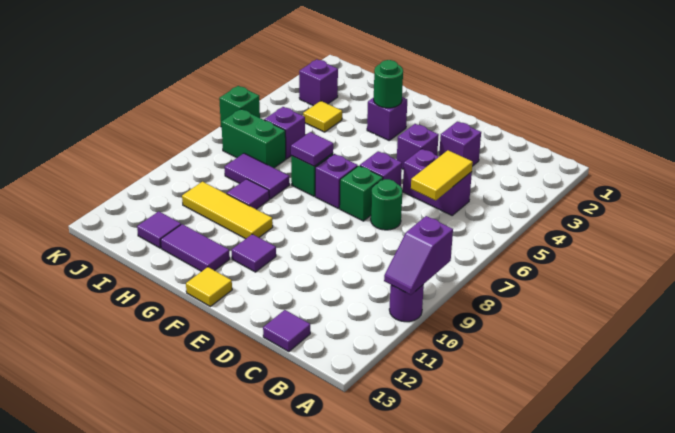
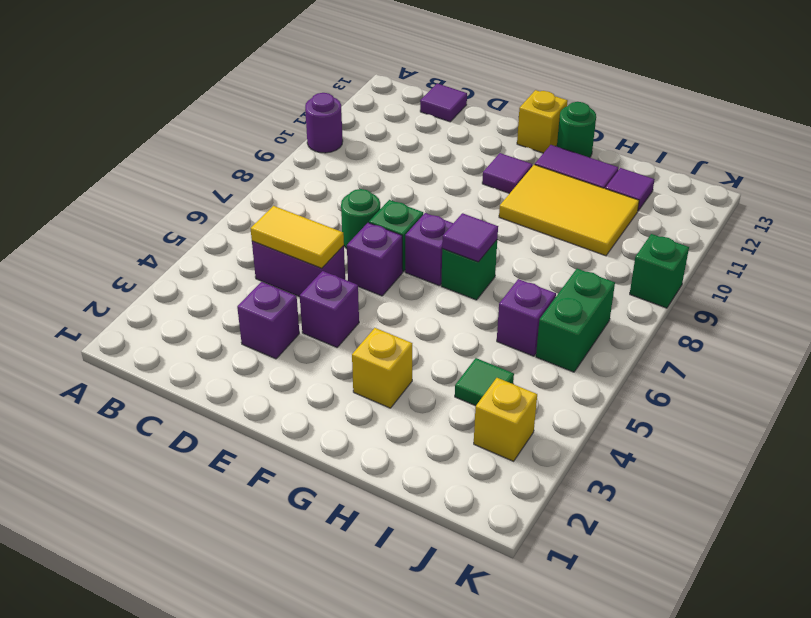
purple slope A9:A10 level 2 top 9 -> none
yellow tile C5:C6 level 2 -> yellow tile C5:D5 level 2
yellow tile F13 level 1 -> yellow brick F13 level 1
purple brick G3 level 1 -> yellow brick G3 level 1
green round brick G3 level 2 -> green round brick G13 level 1
yellow tile G10:I10 level 1 -> yellow tile G10:I11 level 1
purple tile H8:I8 level 1 -> none
purple tile H9 level 1 -> none
yellow tile I4 level 1 -> green tile I4 level 1
green brick I7:J7 level 1 -> green brick J6:J7 level 1
purple brick J3 level 1 -> yellow brick J3 level 1
green brick K6 level 1 -> green brick K9 level 1

